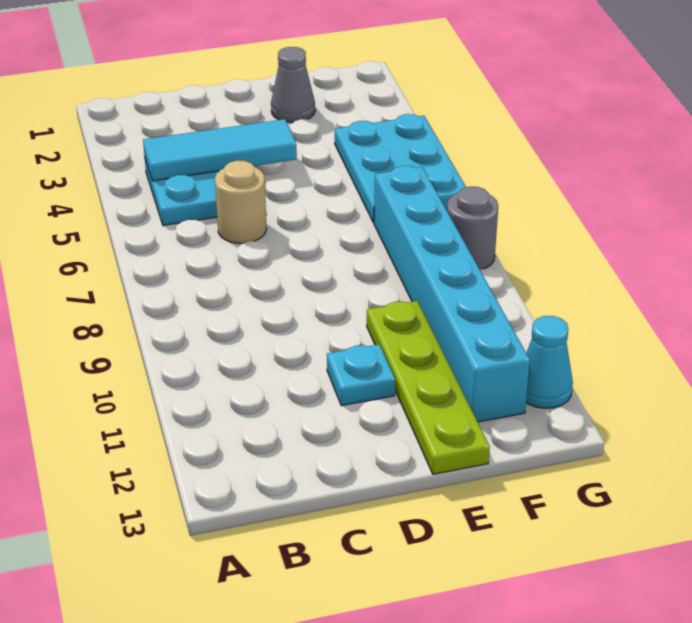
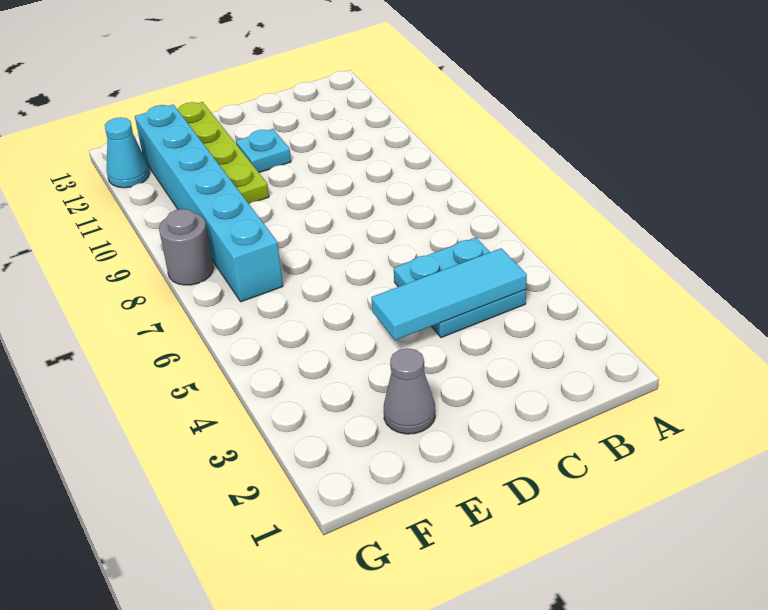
tan round brick C6 level 1 -> none
cyan plate F4:G6 level 1 -> none

